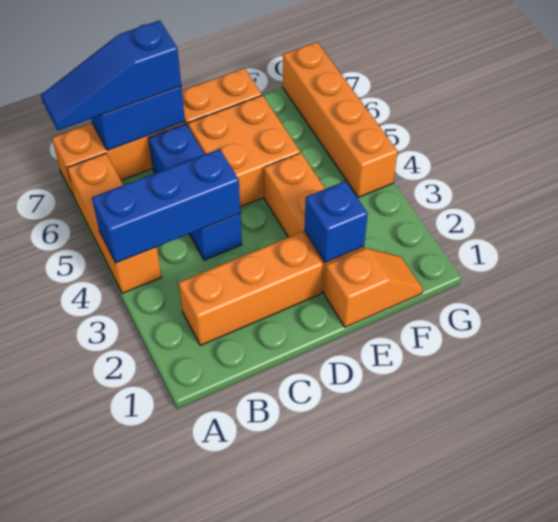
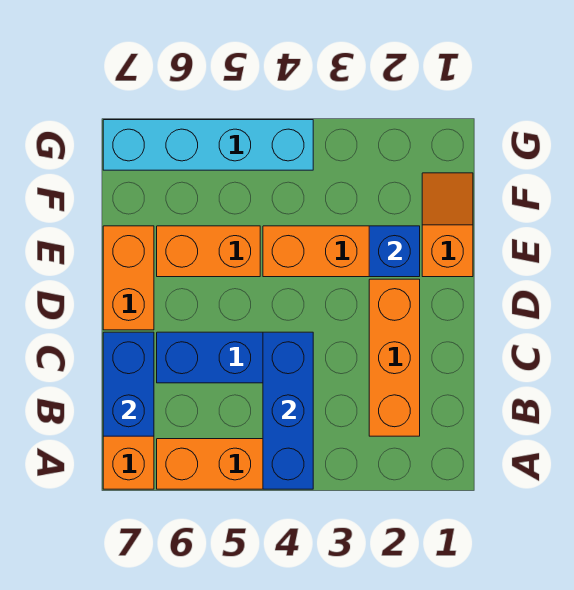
blue slope A7:C7 level 3 top C -> none
orange brick D5:E6 level 1 -> orange brick E5:E6 level 1
orange brick G4:G7 level 1 -> cyan brick G4:G7 level 1

